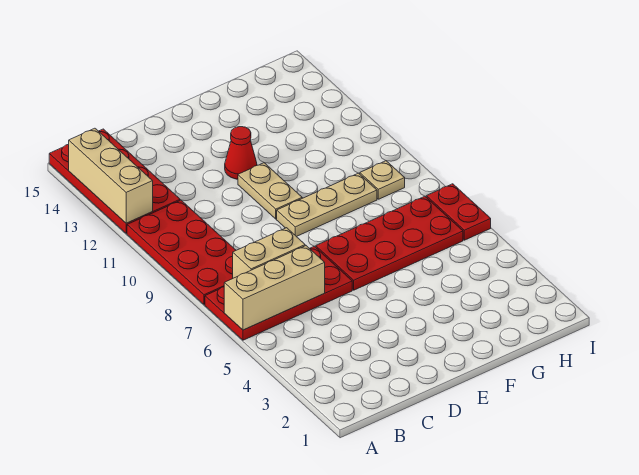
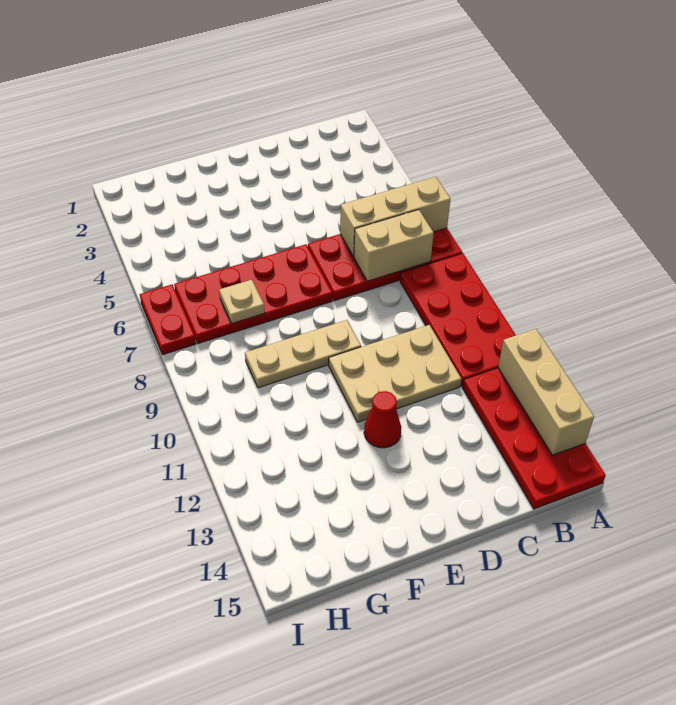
tan plate E10:E11 level 1 -> tan plate C10:E11 level 1
tan plate H9 level 1 -> tan plate G7 level 2

